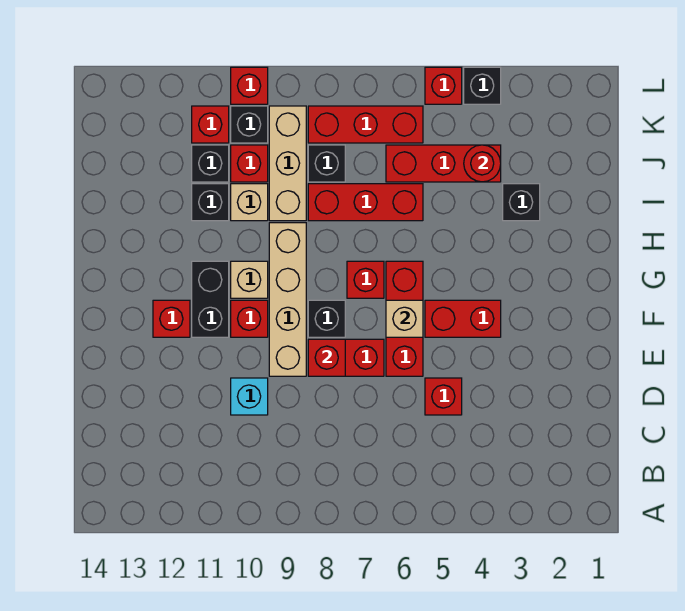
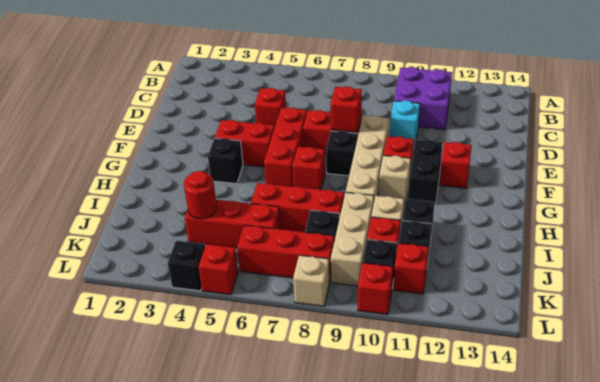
none -> purple brick B10:C11 level 1
tan brick F6 level 2 -> tan brick L8 level 1
black brick I3 level 1 -> black brick G4 level 1

